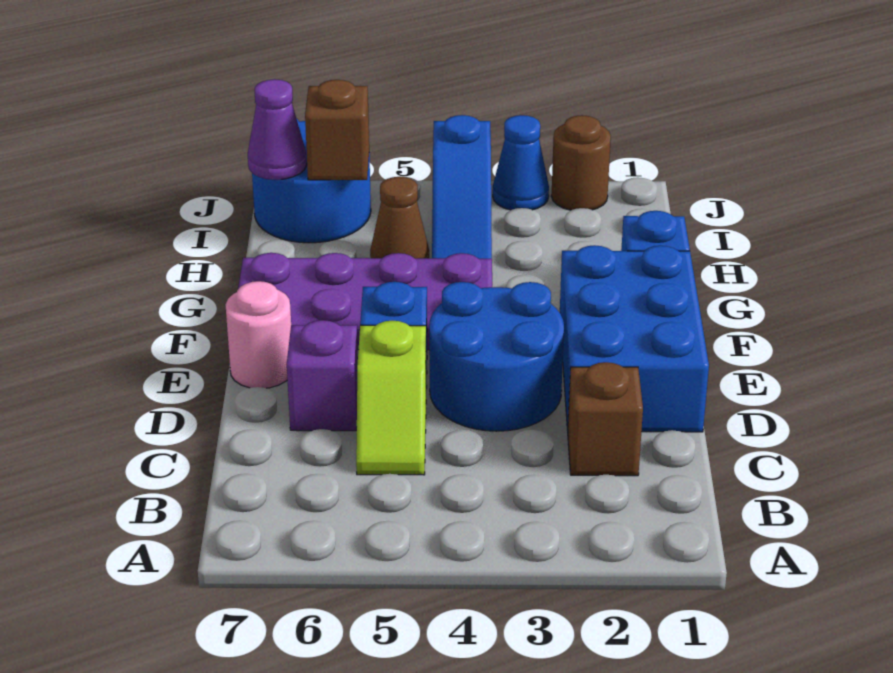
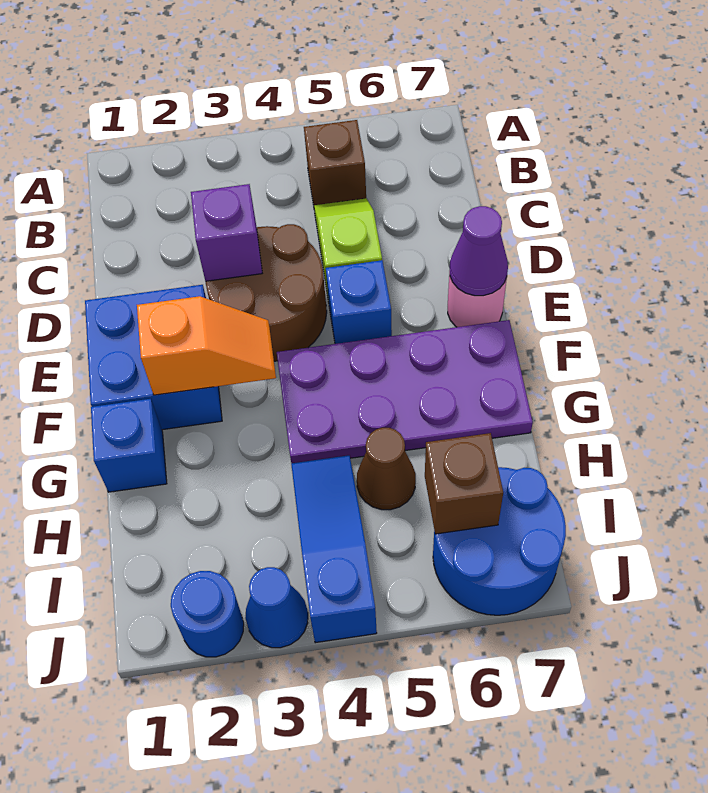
brown brick C2 level 1 -> brown brick B5 level 1
blue brick D1:F2 level 1 -> blue brick E1:F2 level 1
blue round brick D3:E4 level 1 -> brown round brick D3:E4 level 1
purple brick D6 level 1 -> purple brick D3 level 2
none -> orange slope F2:F3 level 2 top 2
purple cone I7 level 2 -> purple cone E7 level 2
brown round brick J2 level 1 -> blue round brick J2 level 1

